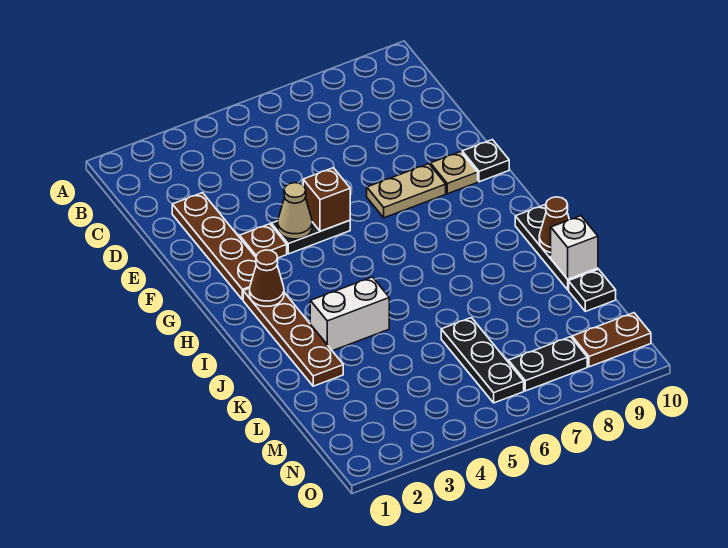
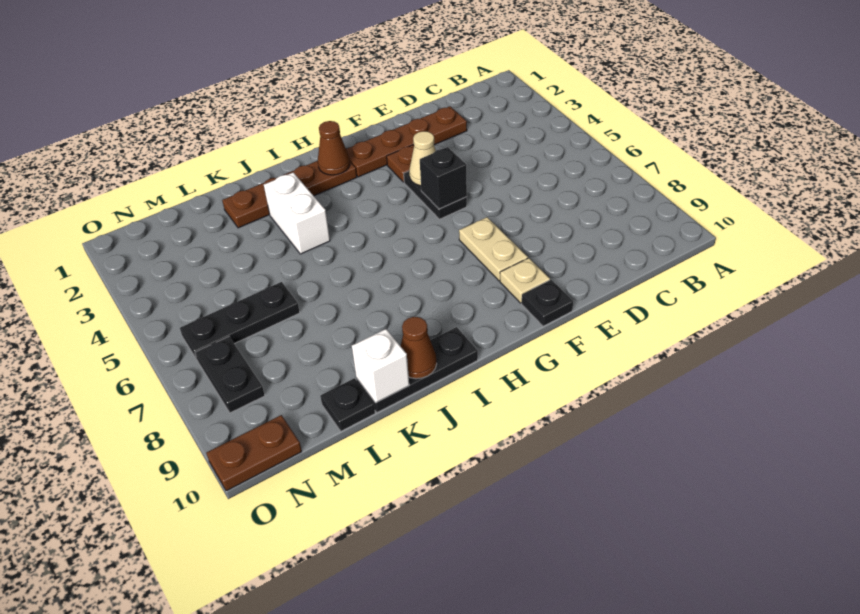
brown brick F5 level 2 -> black brick F5 level 2
brown plate N9:N10 level 1 -> brown plate N10:O10 level 1

